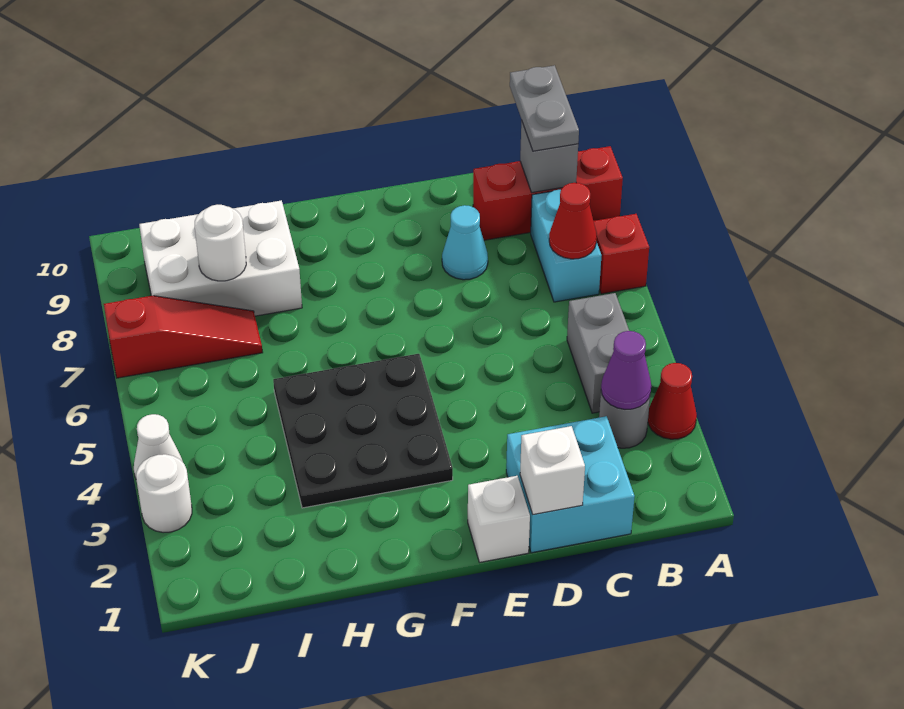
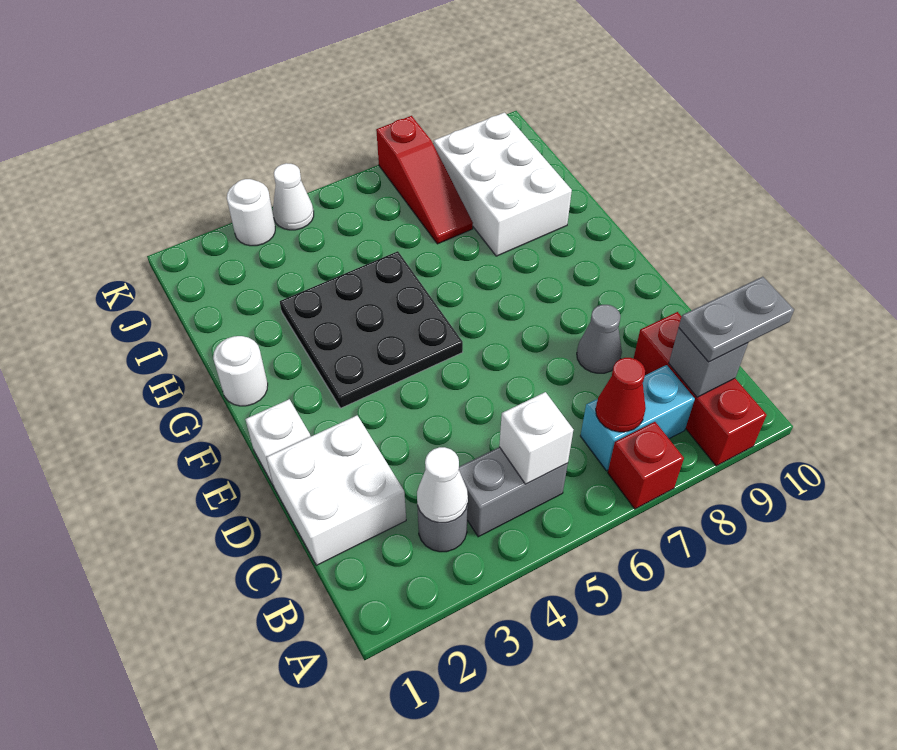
red cone A3 level 1 -> none
purple cone B3 level 2 -> white cone B3 level 2
cyan brick C1:D2 level 1 -> white brick C1:D2 level 1
white brick D1 level 2 -> white brick B5 level 2
cyan cone D8 level 1 -> grey cone D8 level 1
white round brick I8 level 2 -> white round brick G1 level 1

